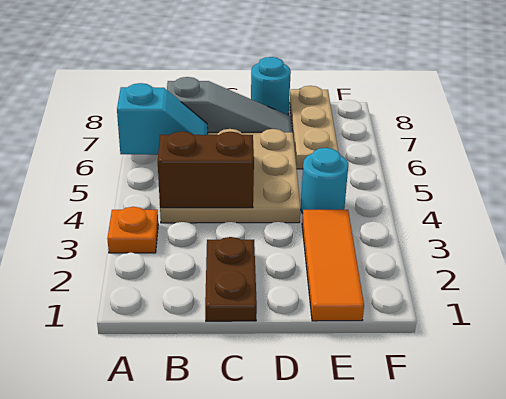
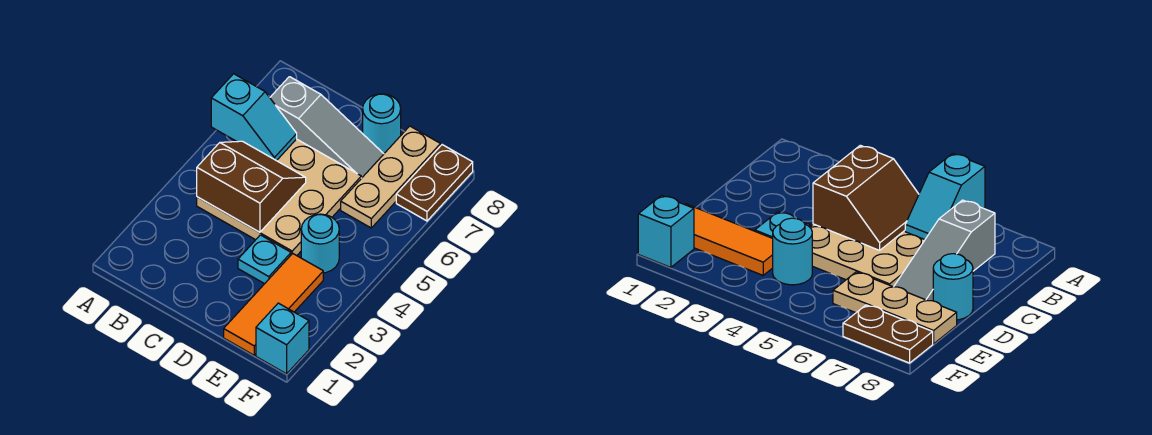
orange plate A3 level 1 -> none
brown plate C1:C2 level 1 -> brown plate F7:F8 level 1
none -> cyan plate D3 level 1
none -> cyan brick F1 level 1

